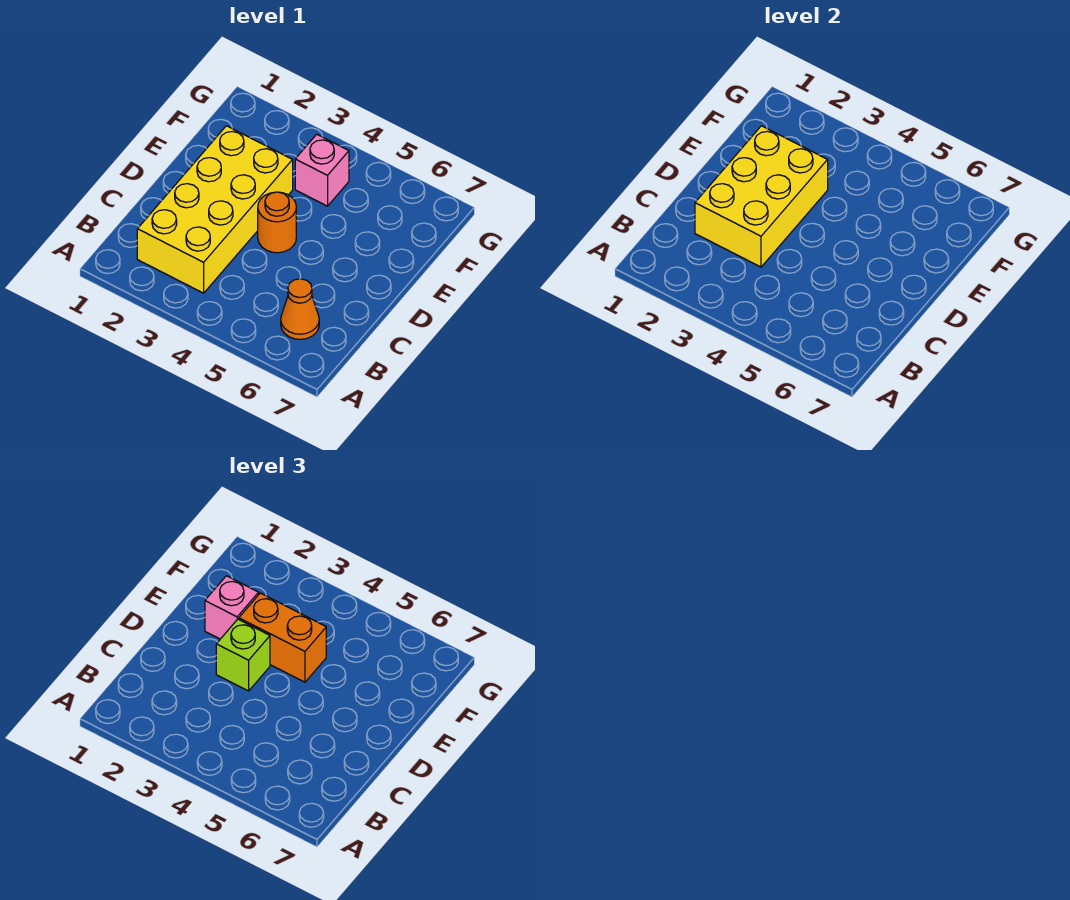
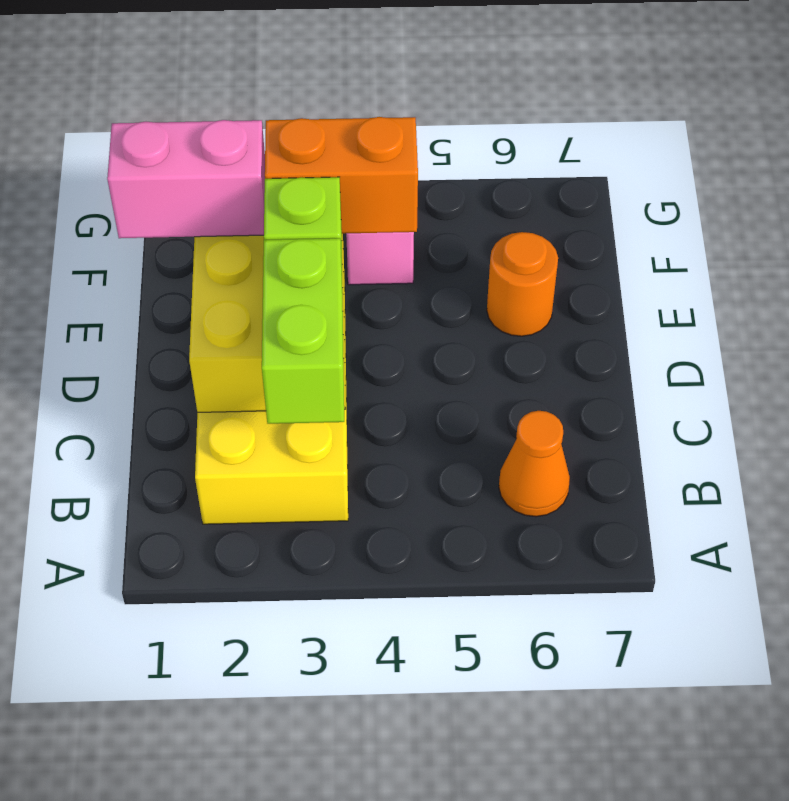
none -> lime brick B3:C3 level 3
orange round brick D4 level 1 -> orange round brick E6 level 1
pink brick E2 level 3 -> pink brick E1:E2 level 3

